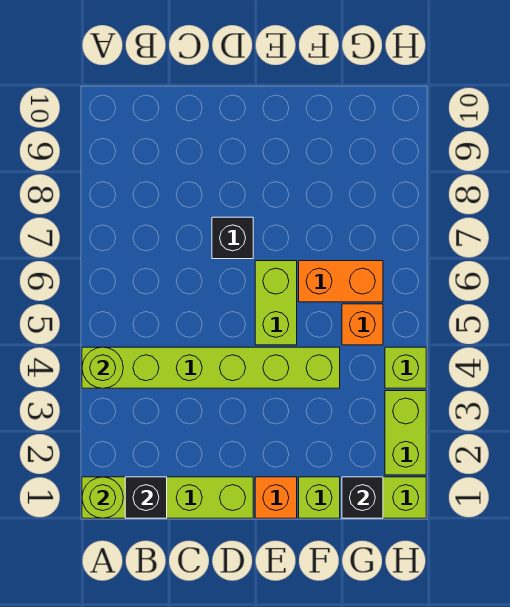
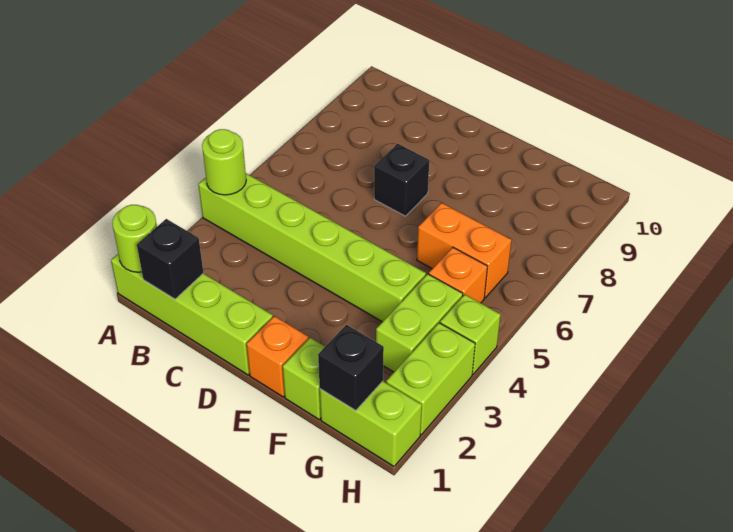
lime brick E5:E6 level 1 -> lime brick G3:G4 level 1

